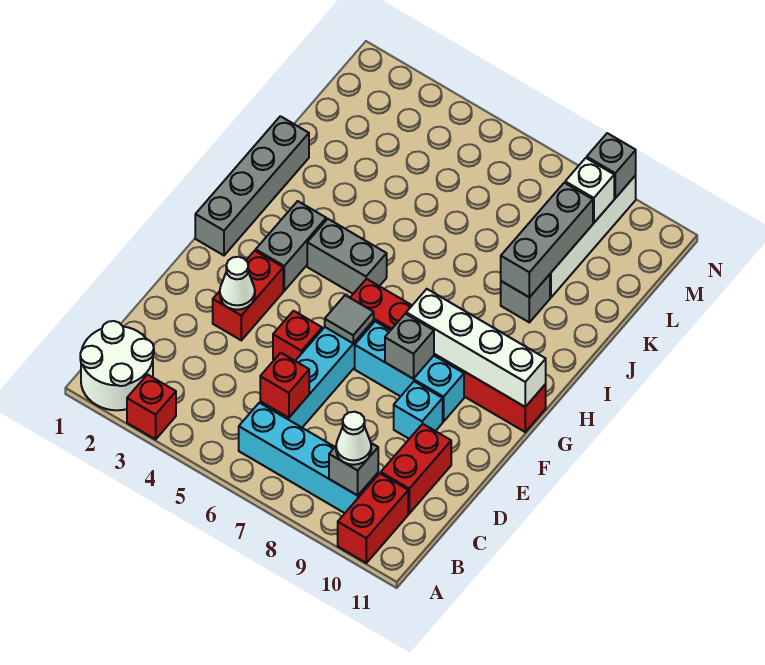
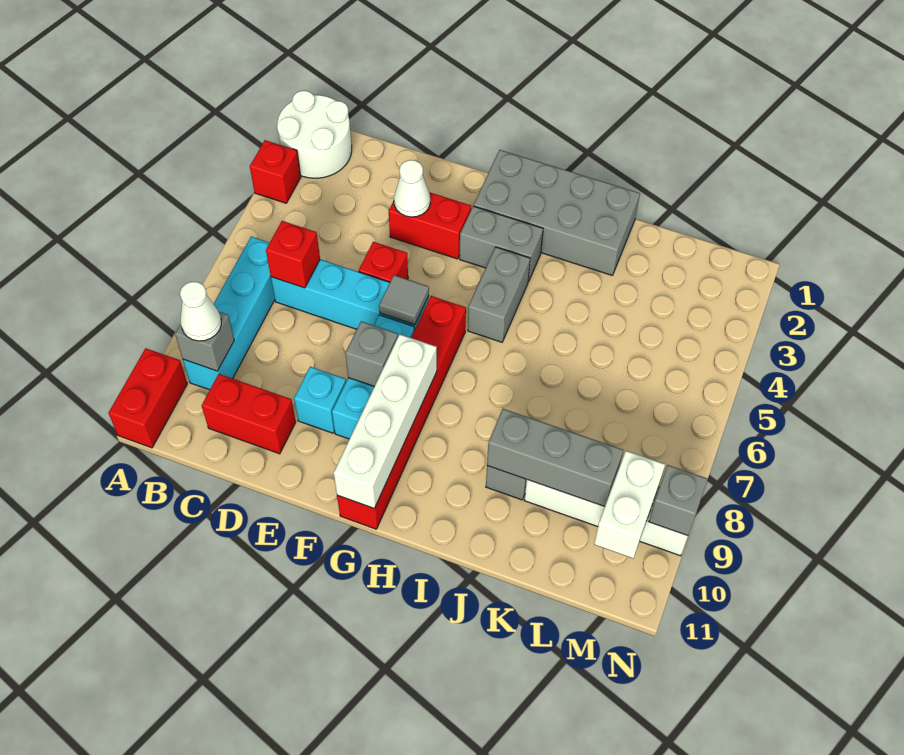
red brick A10:B10 level 1 -> red brick A10:A11 level 1
grey brick G1:J1 level 1 -> grey brick G1:J2 level 1
white brick M9 level 2 -> white brick M9:M10 level 2

